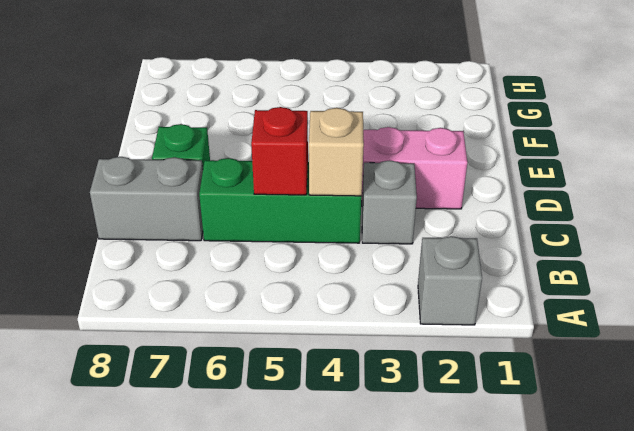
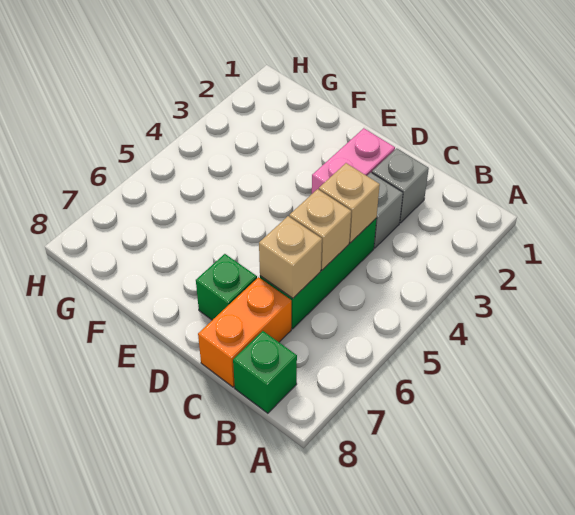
grey brick A2 level 1 -> grey brick C2 level 1
none -> green brick B8 level 1
red brick C5 level 2 -> tan brick C5 level 2
none -> tan brick C6 level 2
grey brick C7:C8 level 1 -> orange brick C7:C8 level 1

